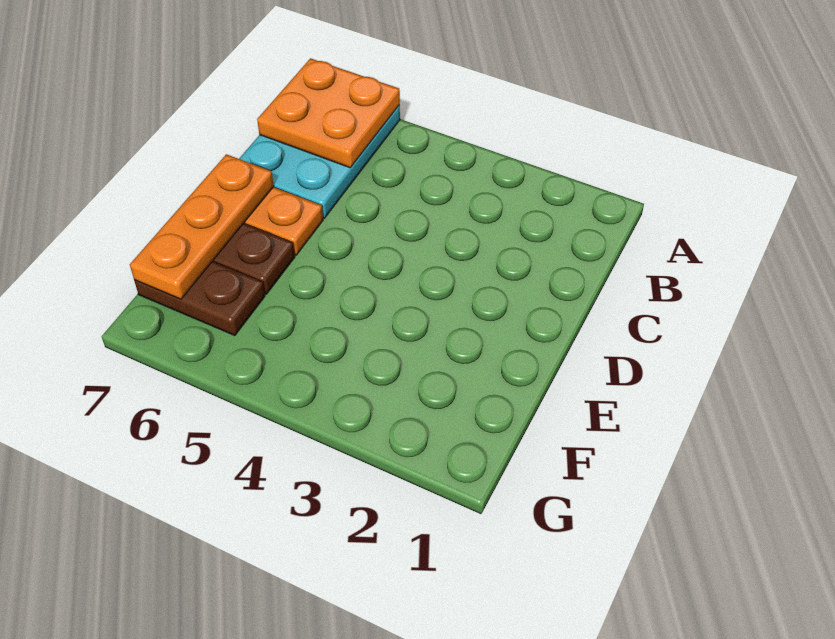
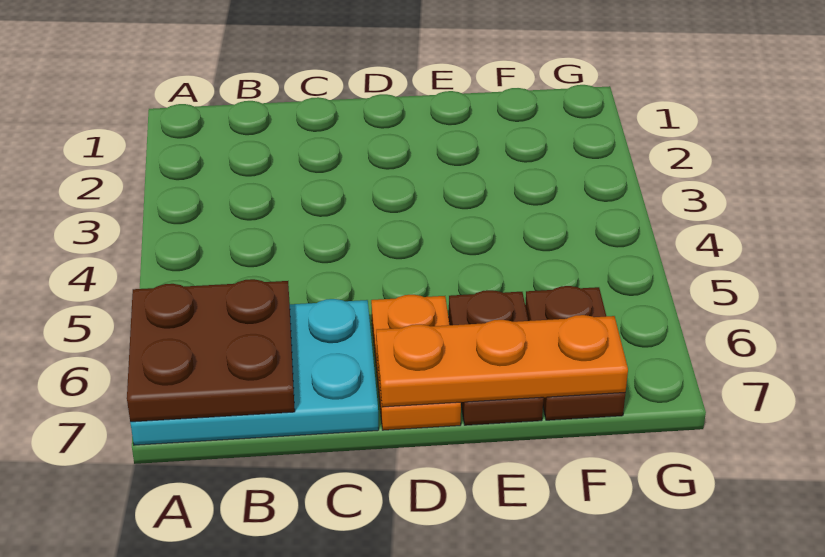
orange plate A6:B7 level 2 -> brown plate A6:B7 level 2

